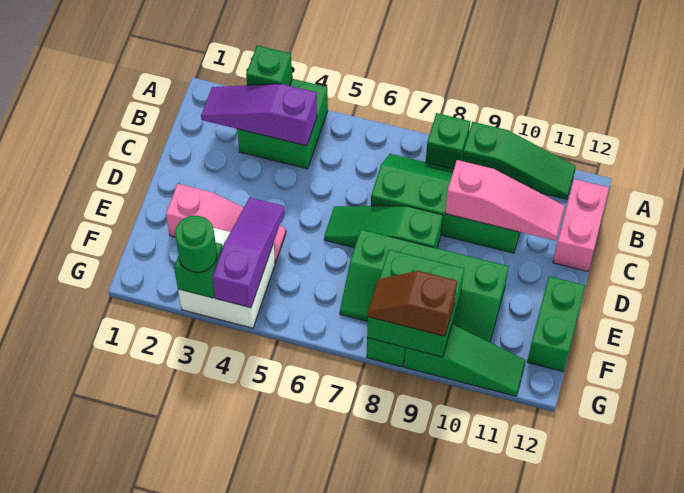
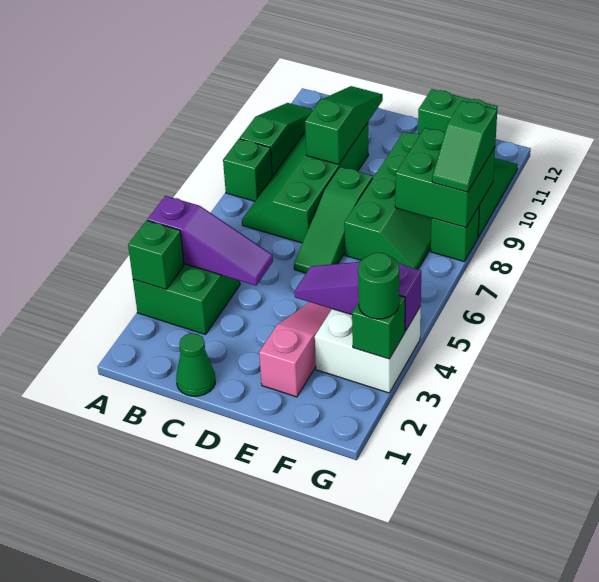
purple slope B2:B4 level 2 top 4 -> purple slope A4:C4 level 2 top A
pink brick B12:C12 level 1 -> none
none -> green cone C1 level 1
pink slope C9:C11 level 2 top 9 -> green slope C9:C11 level 2 top 9
brown slope G8:G9 level 3 top 9 -> green slope G8:G9 level 3 top 9

